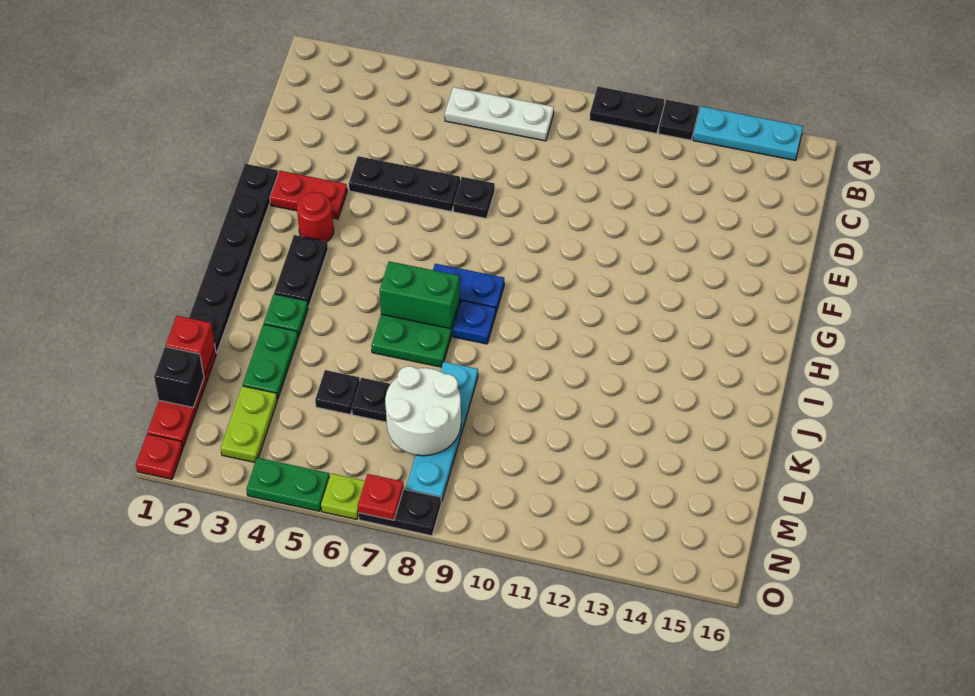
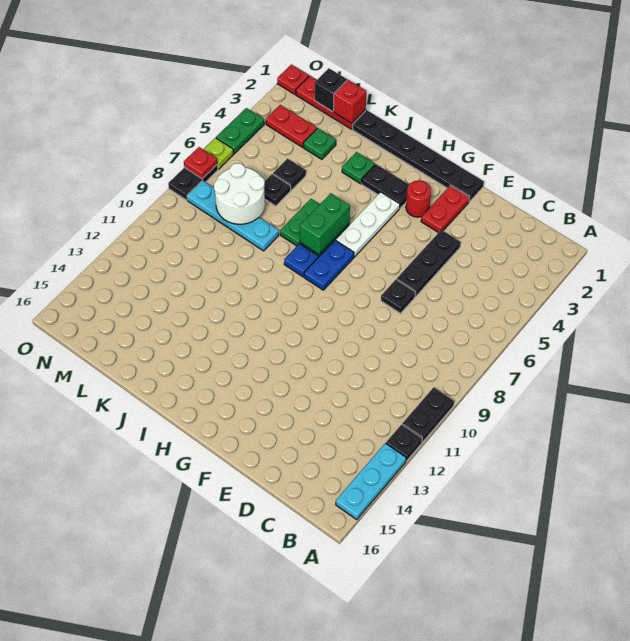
white plate B6:B8 level 1 -> white plate H4:H6 level 1
green plate K3:L3 level 1 -> green plate L3 level 1
lime plate M3:N3 level 1 -> red plate M3:N3 level 1

